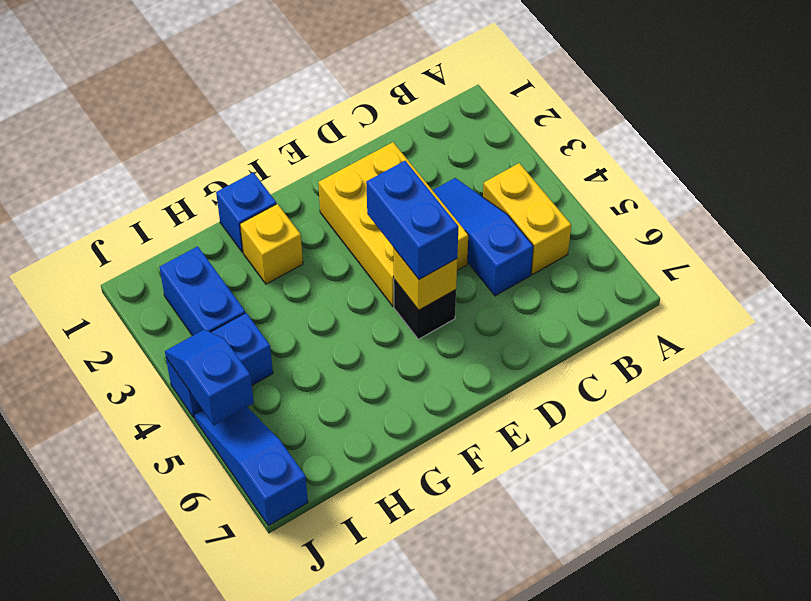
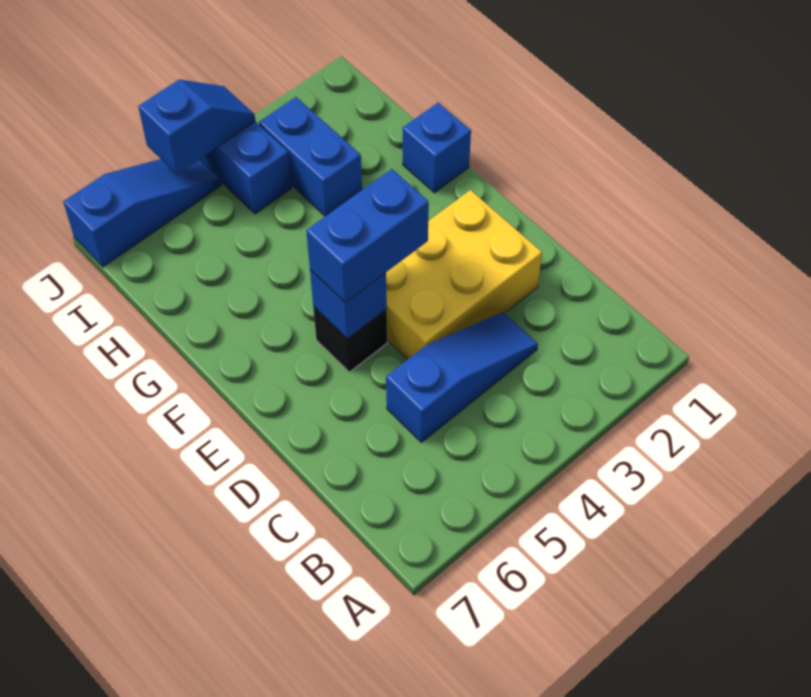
yellow brick B4:B5 level 1 -> none
yellow brick E5 level 2 -> blue brick E5 level 2
yellow brick G2 level 1 -> none
blue brick I2:I3 level 1 -> blue brick H3:I3 level 1

